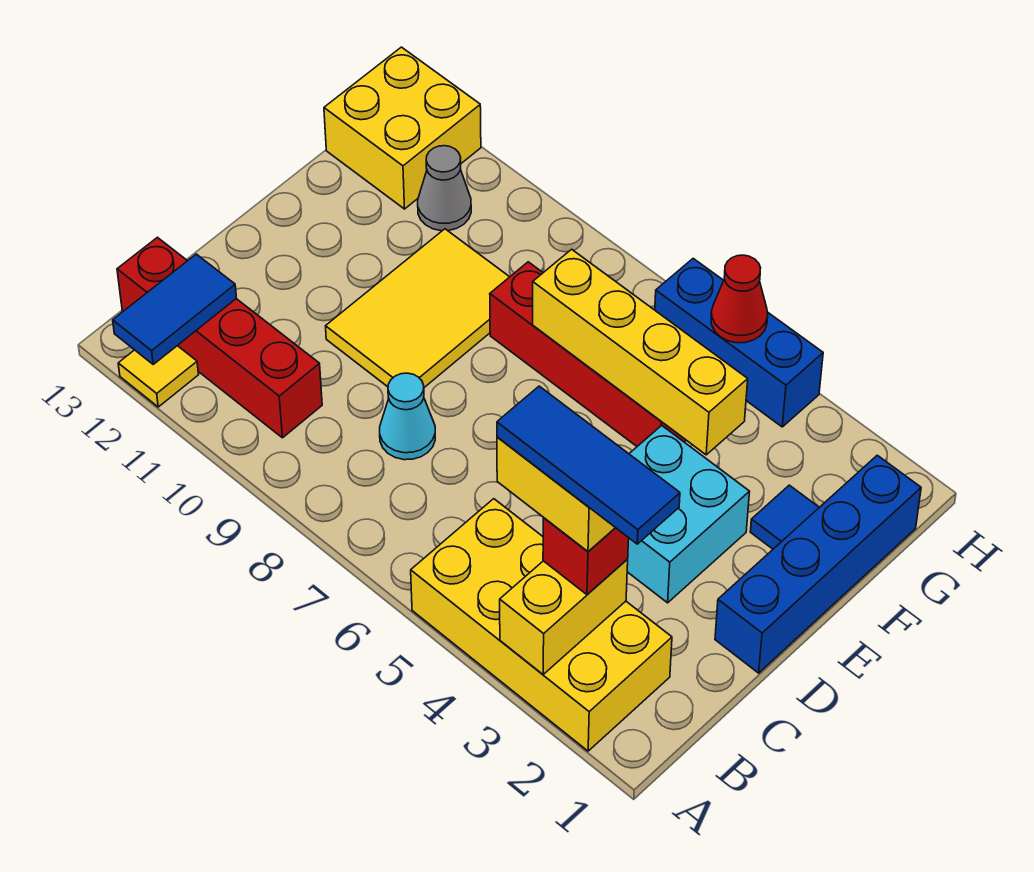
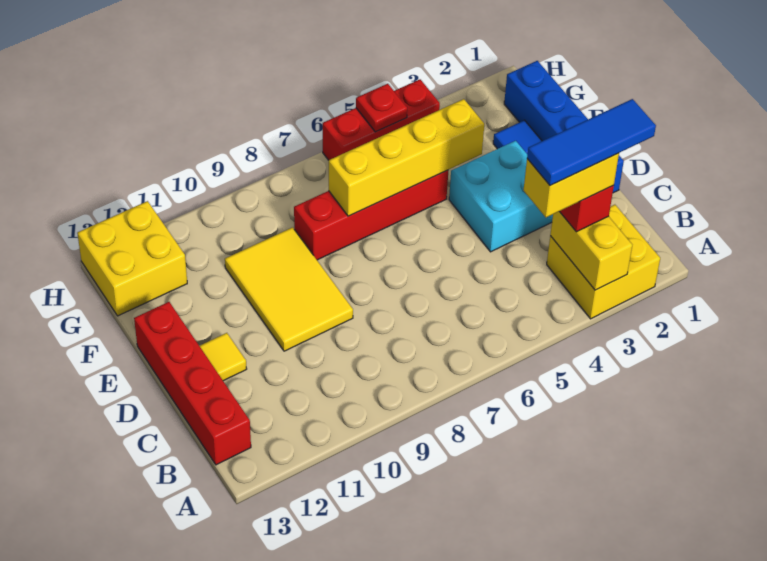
yellow brick A2:B5 level 1 -> yellow brick A2:B3 level 1
yellow tile A12 level 1 -> yellow tile D12 level 1
blue tile A12:B12 level 2 -> none
red brick B10:B13 level 1 -> red brick B13:E13 level 1
cyan cone C8 level 1 -> none
grey cone G11 level 1 -> none
blue brick H4:H6 level 1 -> red brick H4:H6 level 1
red cone H5 level 2 -> red plate H5 level 2

